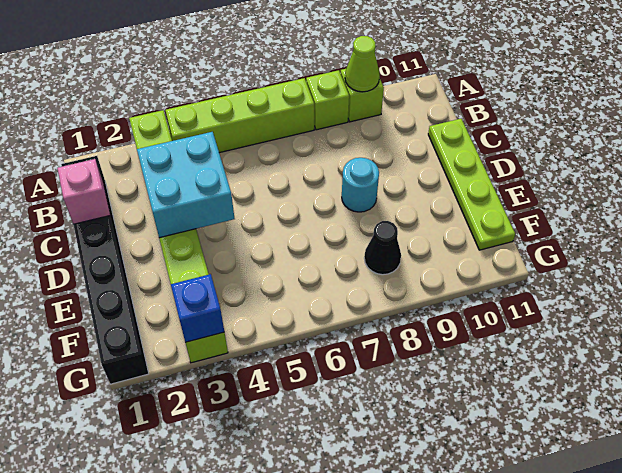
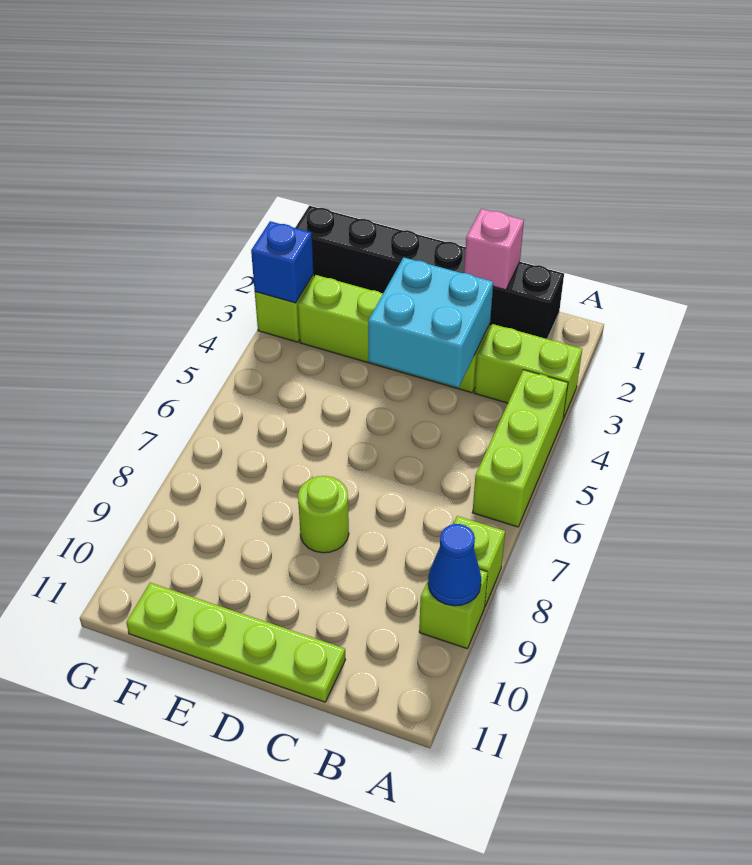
lime brick A4:A7 level 1 -> lime brick A4:A6 level 1
lime cone A9 level 2 -> blue cone A9 level 2
cyan round brick D8 level 1 -> lime round brick D8 level 1
black cone F8 level 1 -> none

